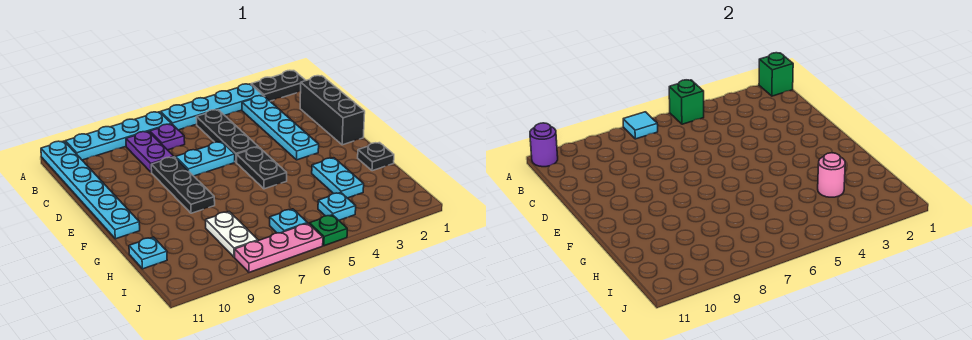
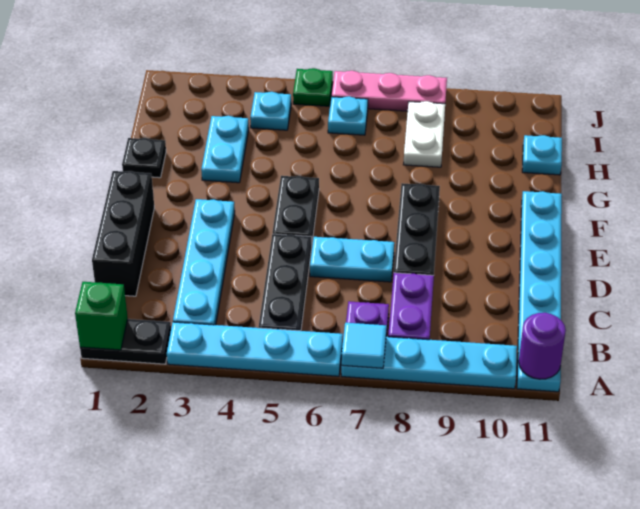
green brick A5 level 2 -> none
pink round brick H3 level 2 -> none

